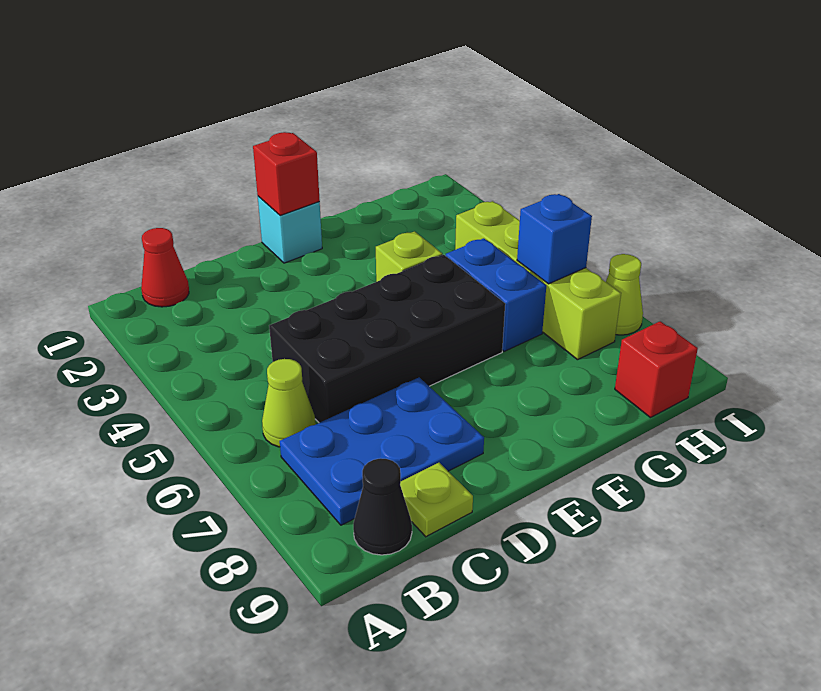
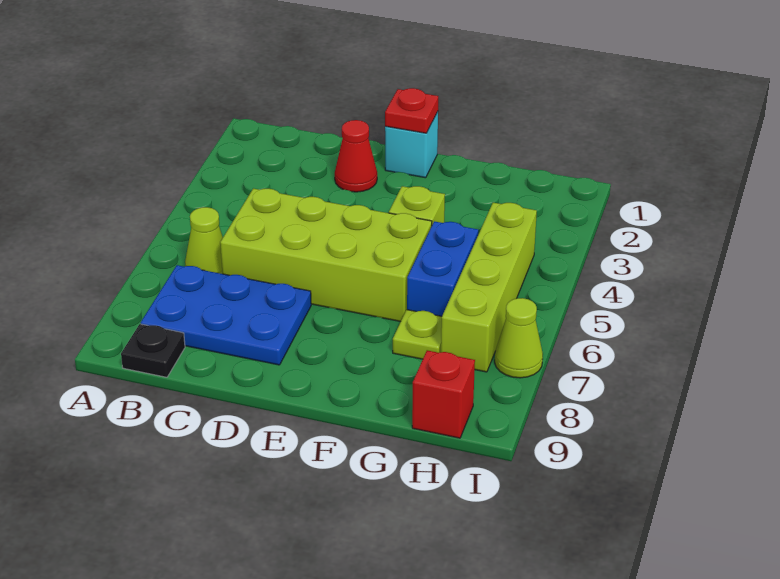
red cone B1 level 1 -> red cone D2 level 1
black cone B9 level 1 -> black plate B9 level 1
black brick C5:F6 level 1 -> lime brick C5:F6 level 1
lime plate C9 level 1 -> lime plate G7 level 1
red brick E1 level 2 -> red plate E1 level 2
blue brick H6 level 2 -> none

